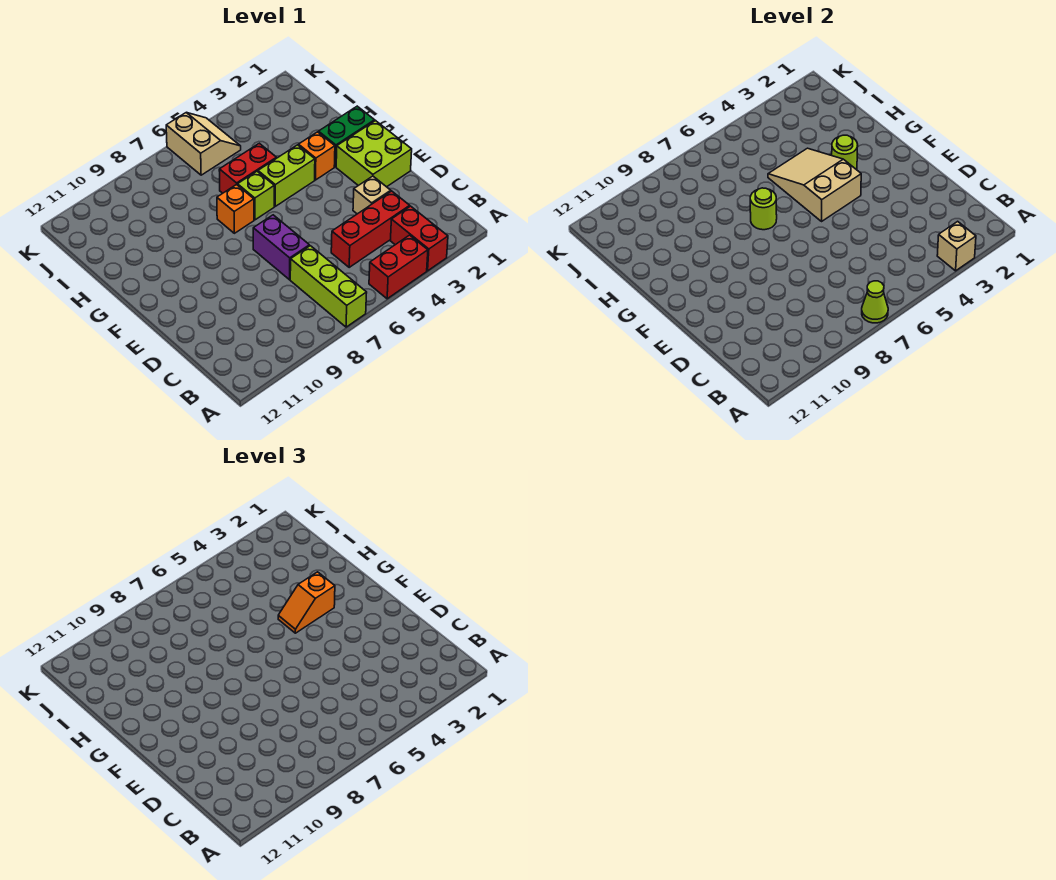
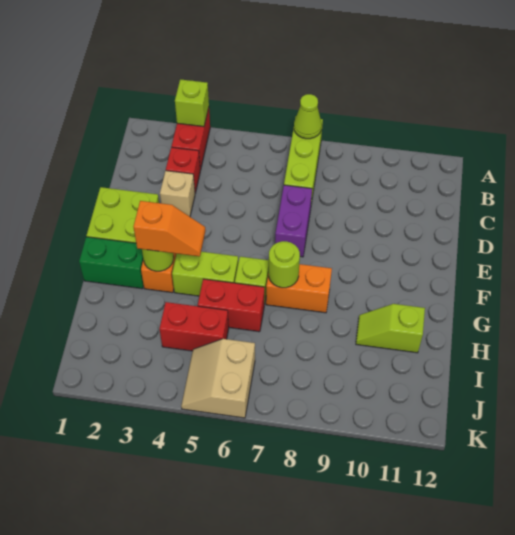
tan brick A3 level 2 -> lime brick A3 level 2
red brick A4:A5 level 1 -> red brick I4:I5 level 1
red brick C3:C5 level 1 -> red brick C3 level 1
tan slope F4:H5 level 2 top F -> none
orange brick G7 level 1 -> orange brick G7:G8 level 1
none -> lime slope H10:H11 level 1 top 11

